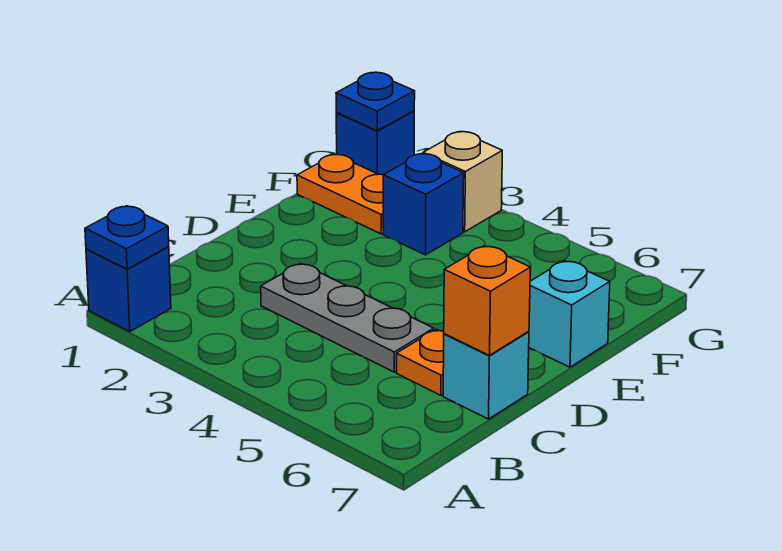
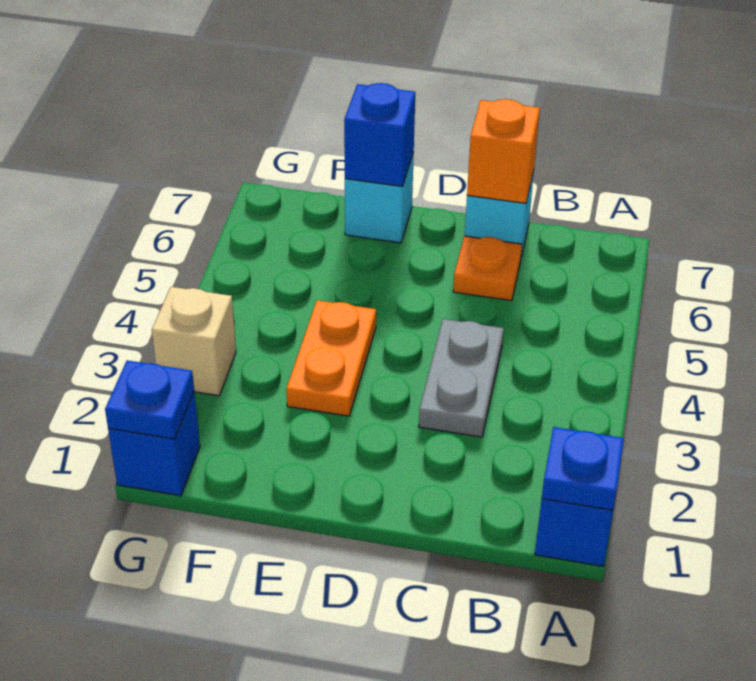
grey plate C3:C5 level 1 -> grey plate C3:C4 level 1
orange plate F1:F2 level 1 -> orange plate E3:E4 level 1
blue brick F3 level 1 -> blue brick E7 level 2

